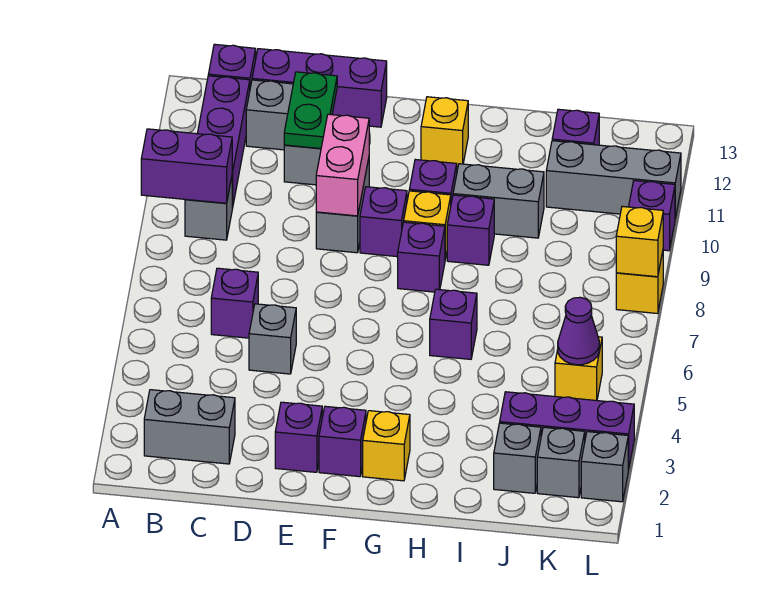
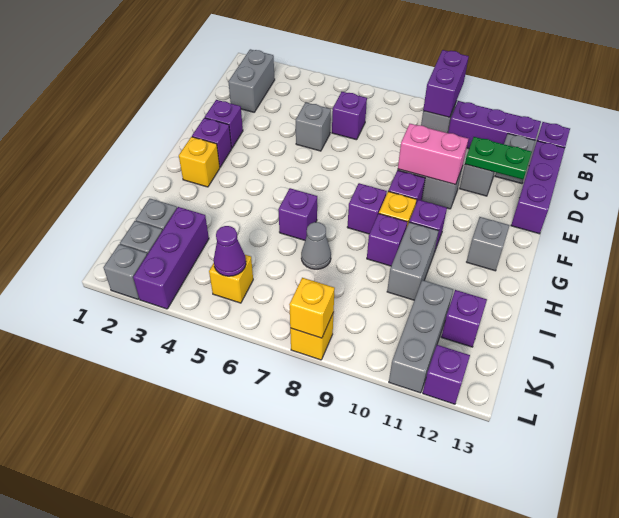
yellow brick G12 level 1 -> grey brick G12 level 1
none -> grey cone I7 level 1
purple brick L10 level 1 -> purple brick L12 level 1

